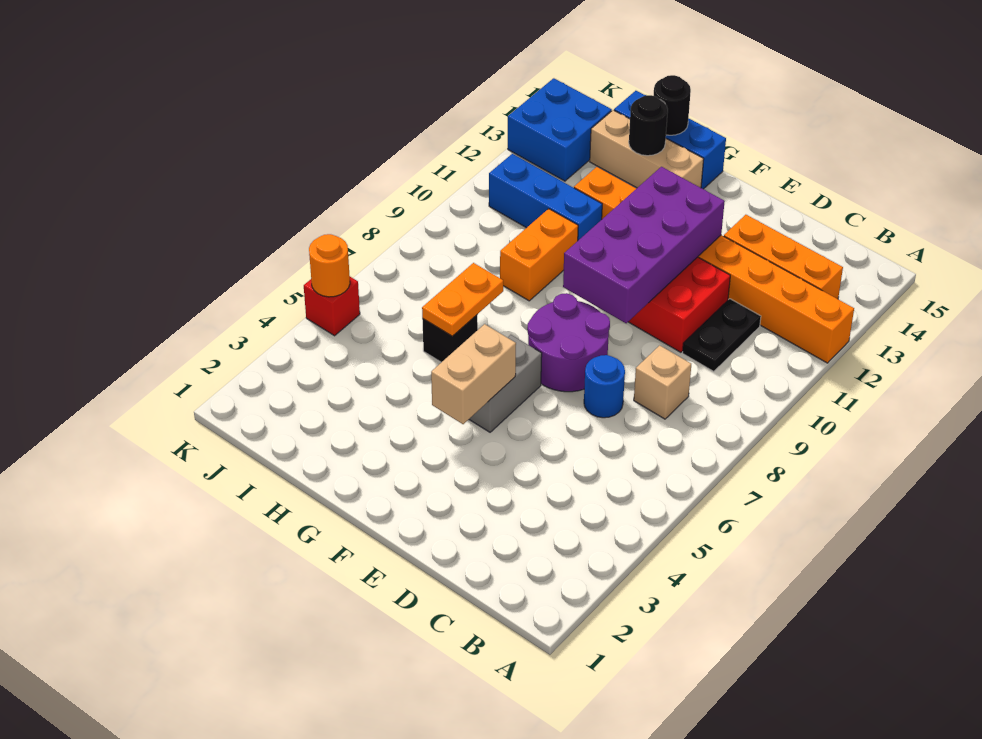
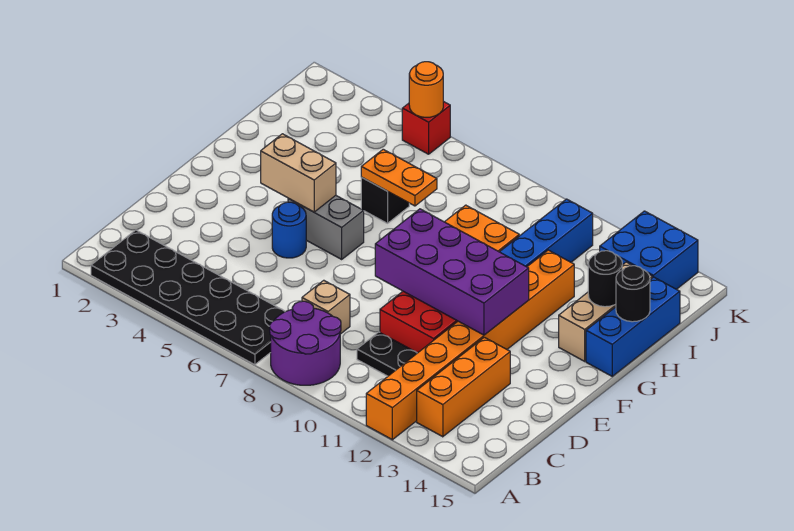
none -> black plate A2:B7 level 1
blue round brick D7 level 1 -> blue round brick E5 level 1
purple round brick E7:F8 level 1 -> purple round brick A8:B9 level 1

